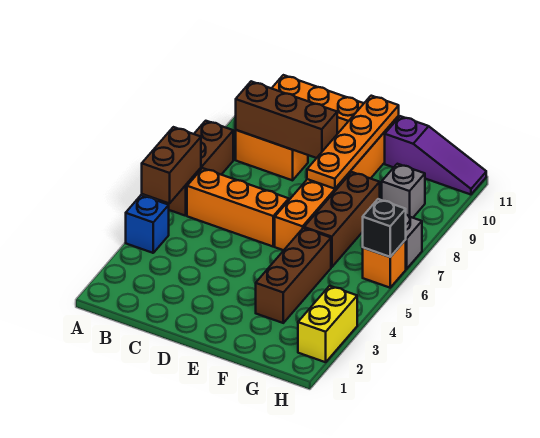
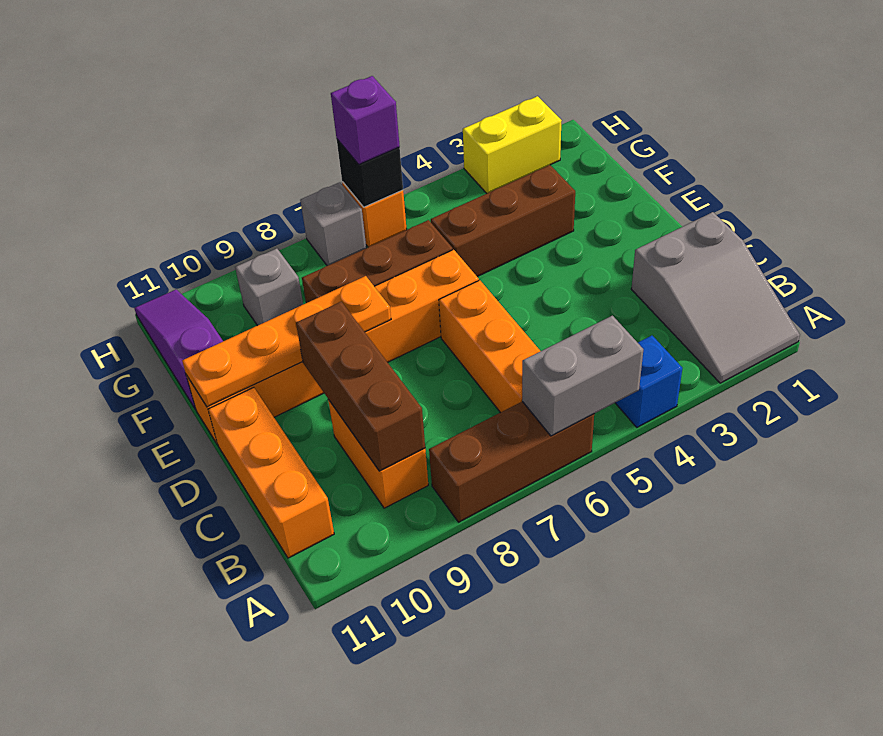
none -> grey slope A1:C2 level 1 top C
brown brick A5:A6 level 2 -> grey brick A5:A6 level 2
none -> purple brick H6 level 3

